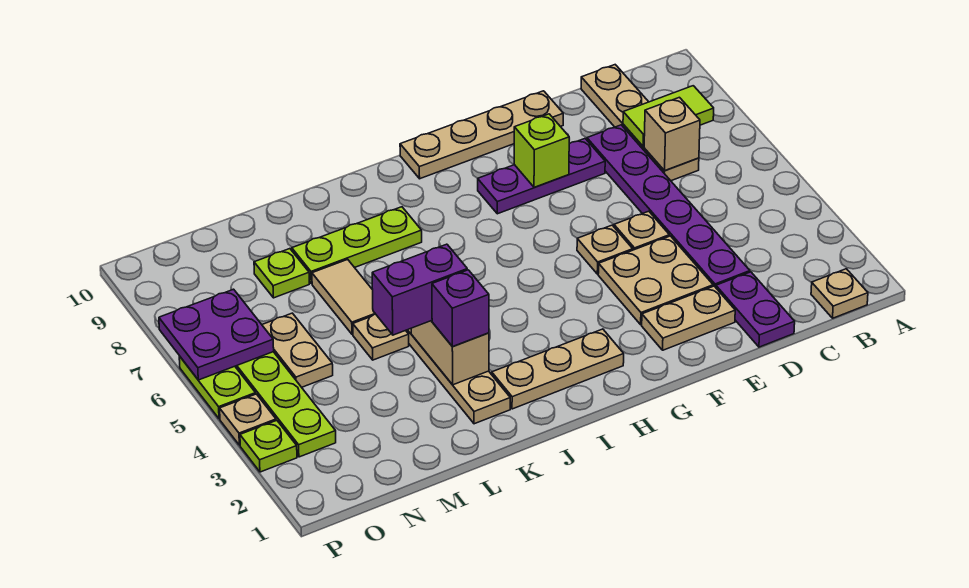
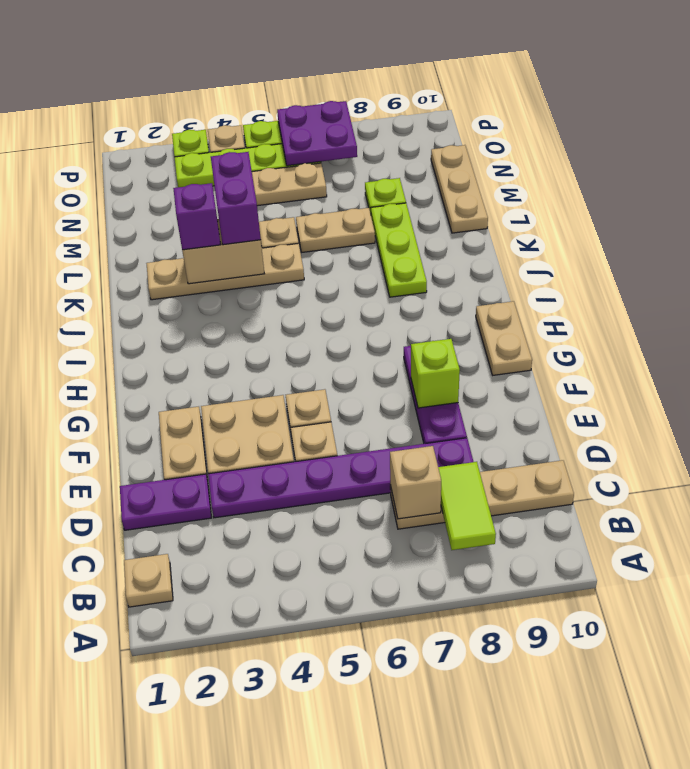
tan plate E10:H10 level 1 -> tan plate G10:H10 level 1
tan plate H2:J2 level 1 -> tan plate L10:N10 level 1
tan tile L6:L7 level 1 -> tan plate L6:L7 level 1

